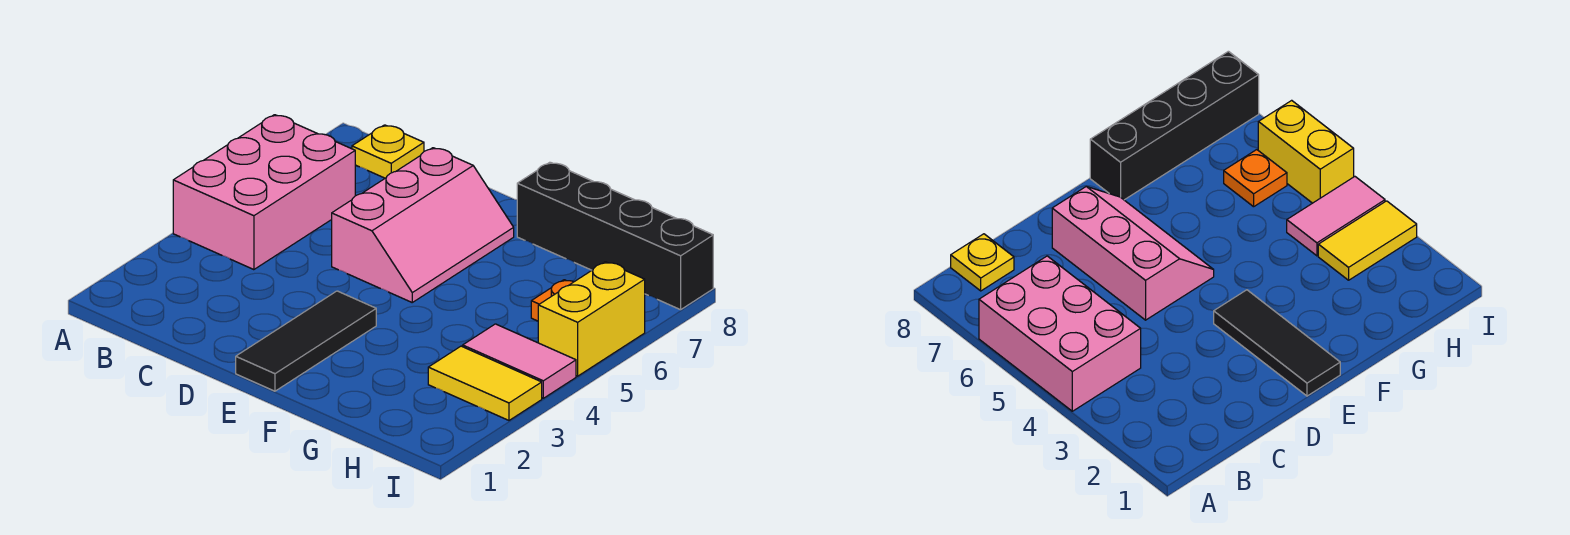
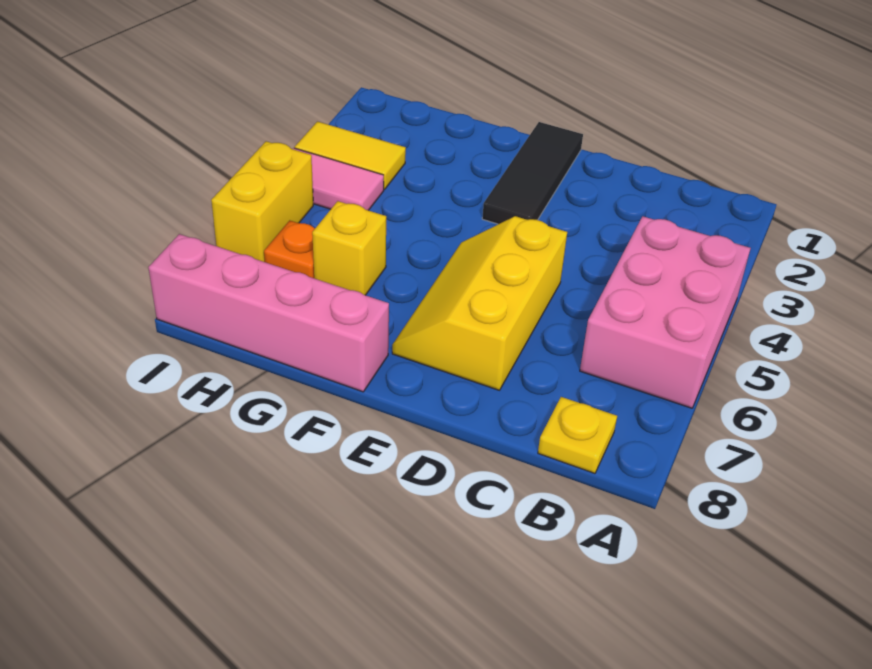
pink slope D5:E7 level 1 top D -> yellow slope D5:E7 level 1 top D
black brick F8:I8 level 1 -> pink brick F8:I8 level 1
none -> yellow brick G6 level 1

